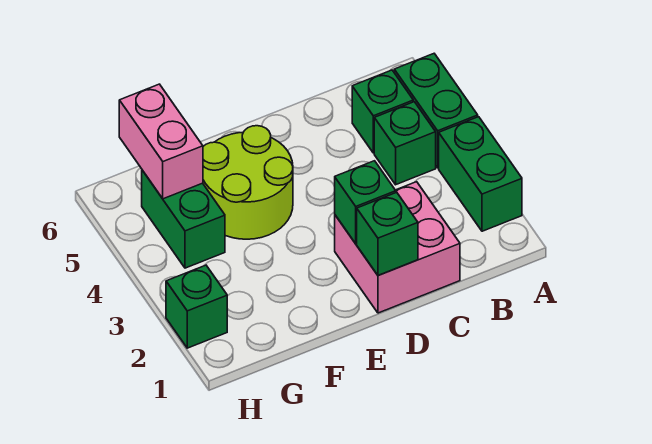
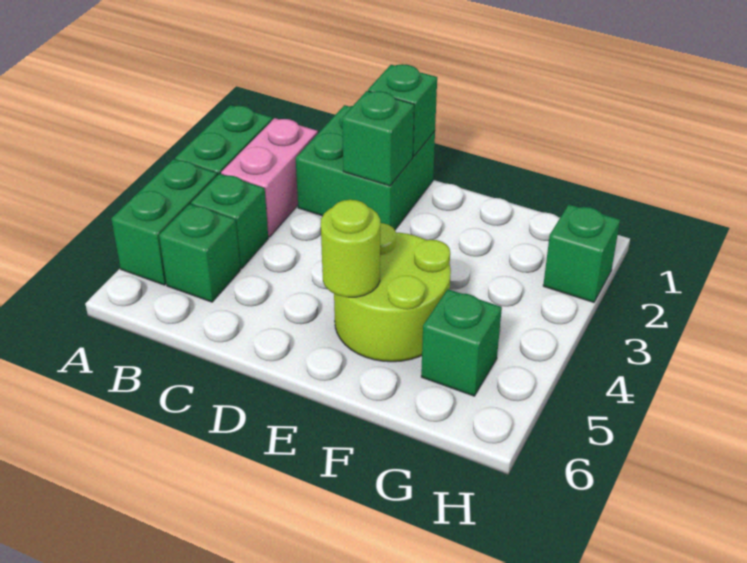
pink brick C1:D2 level 1 -> green brick C1:D2 level 1
none -> lime round brick E5 level 2
green brick G4:G5 level 1 -> green brick G5 level 1
pink brick G5:G6 level 2 -> pink brick B2:B3 level 1

